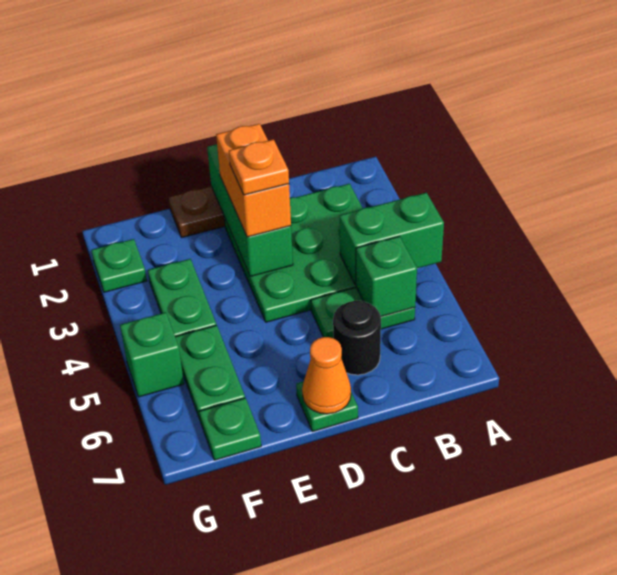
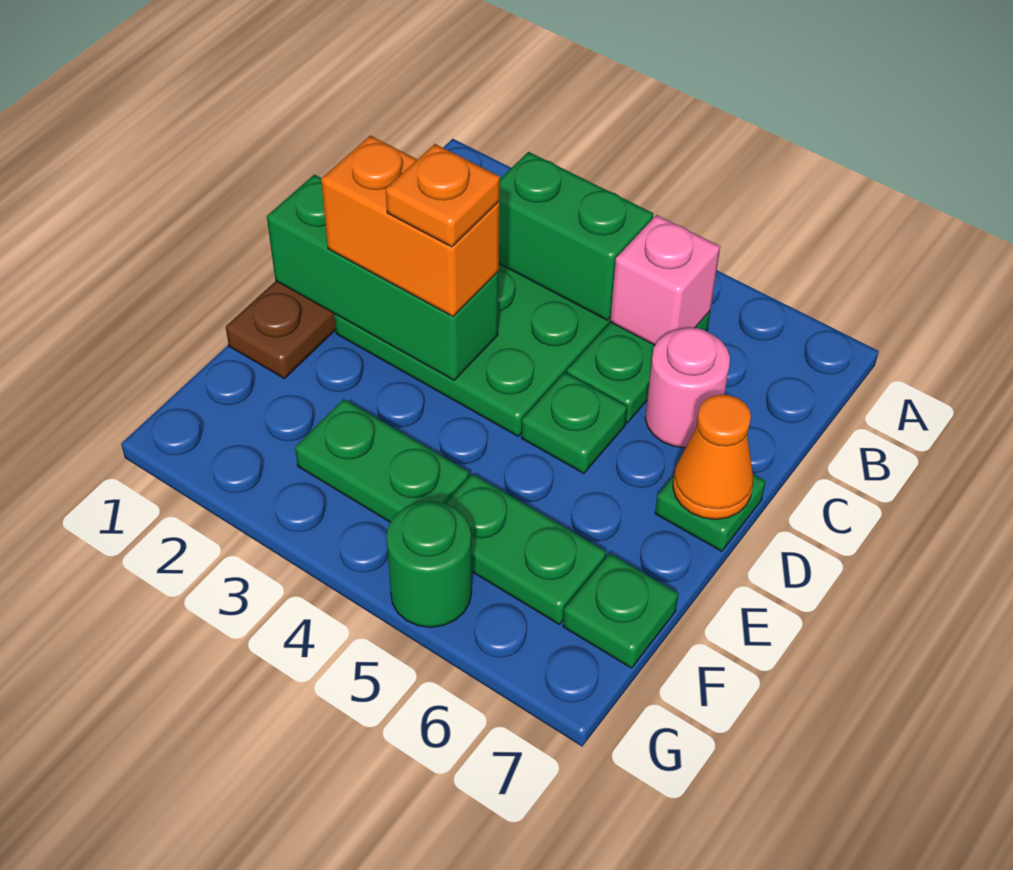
green brick A4:B4 level 2 -> green brick B3:B4 level 2
green brick B5 level 2 -> pink brick B5 level 2
black round brick C6 level 1 -> pink round brick C6 level 1
green plate G2 level 1 -> green plate D5 level 1
green brick G5 level 1 -> green round brick G5 level 1

